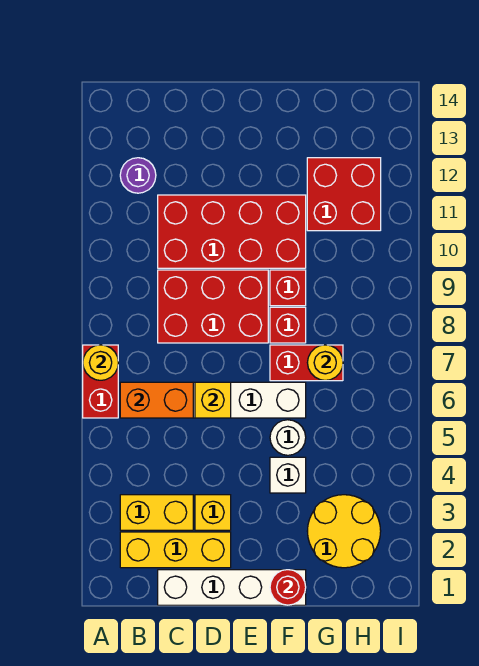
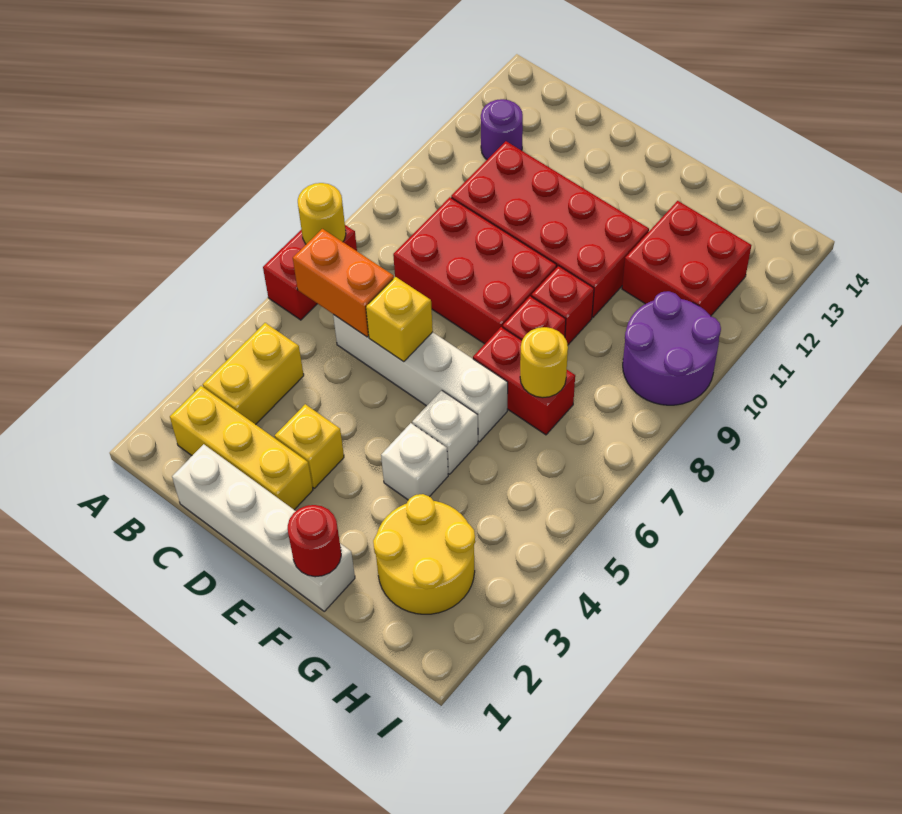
yellow brick B3:C3 level 1 -> yellow brick B3:B4 level 1
white round brick F5 level 1 -> white brick F5 level 1
none -> purple round brick H9:I10 level 1

